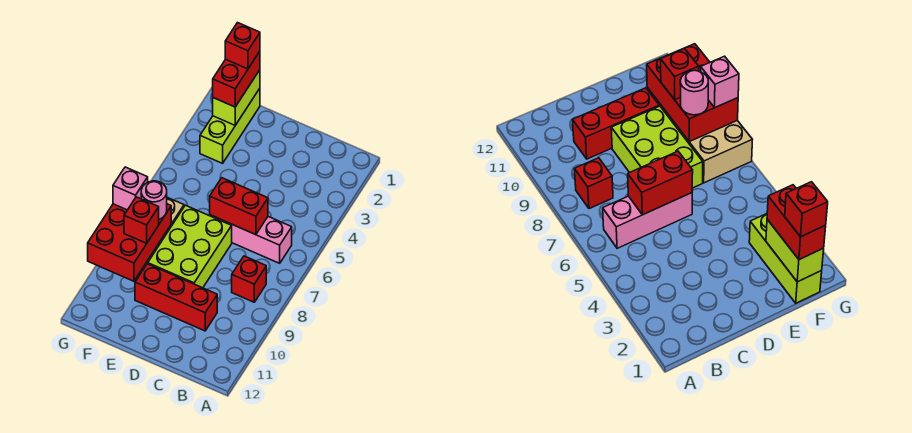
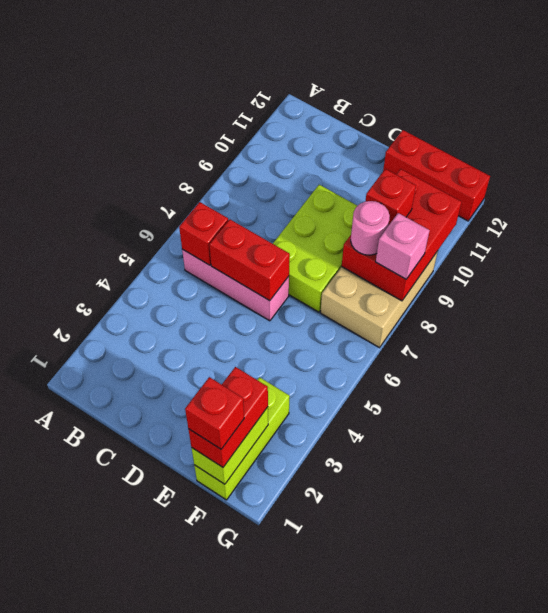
red brick B8 level 1 -> red brick B6 level 2
red brick C10:E10 level 1 -> red brick E12:G12 level 1

